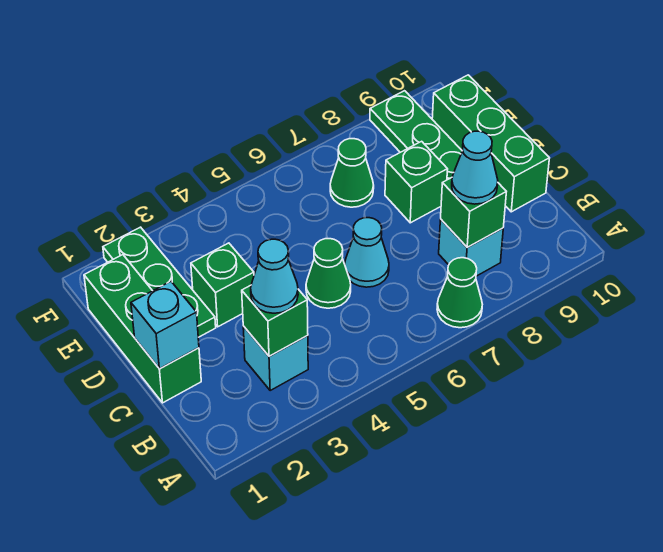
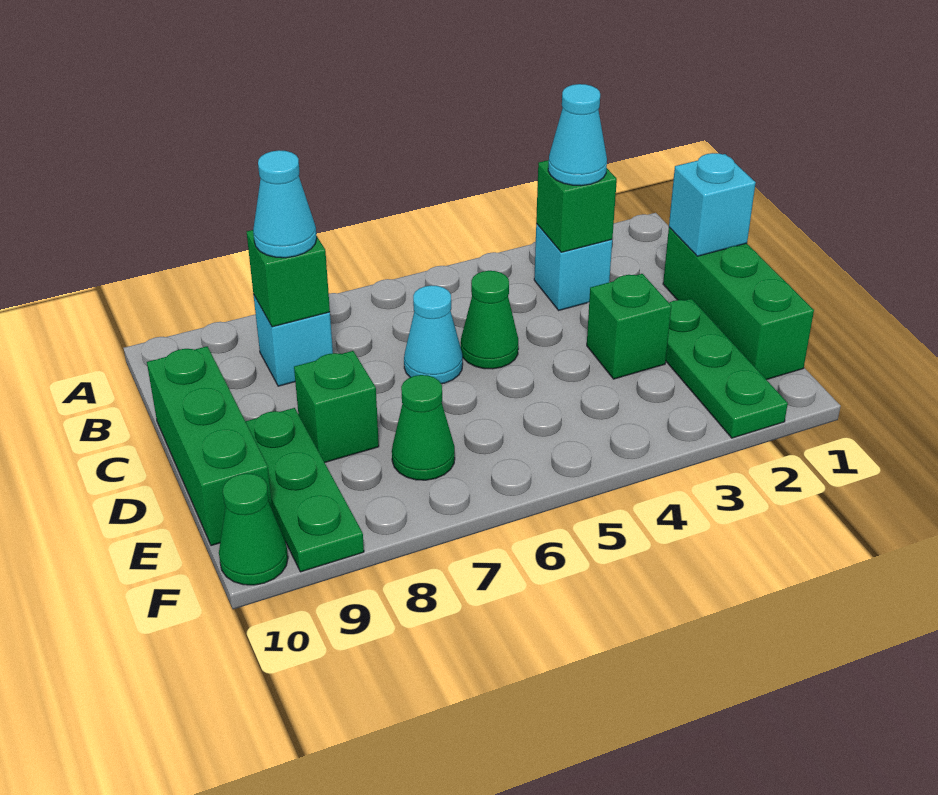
green cone A7 level 1 -> green cone F10 level 1

